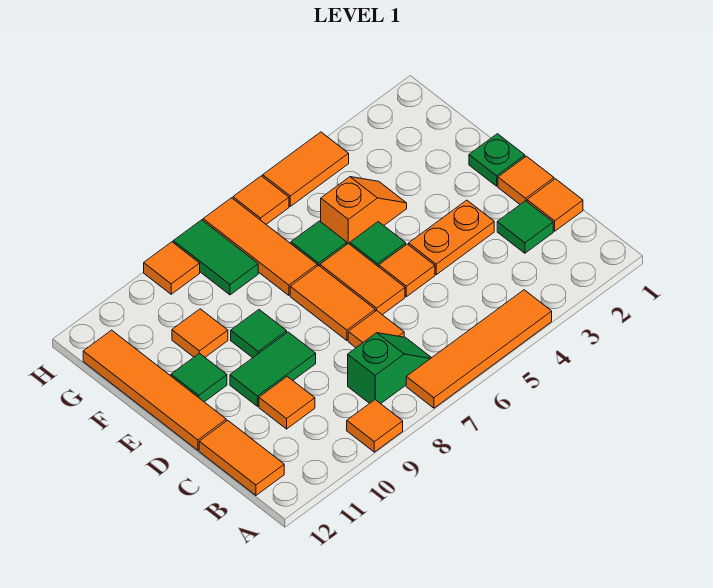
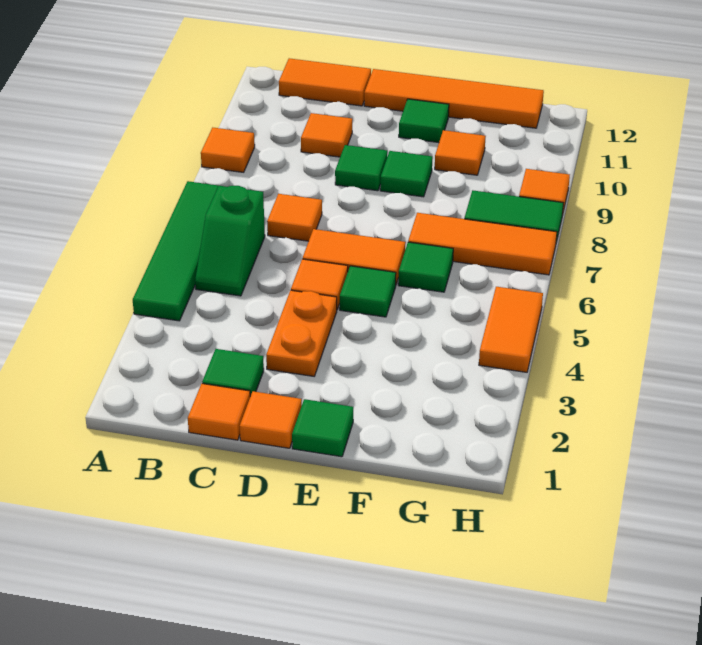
orange tile A4:A7 level 1 -> green tile A4:A7 level 1
green slope B7:B8 level 1 top 8 -> green slope B5:B6 level 1 top 6
orange tile D7:E7 level 1 -> none
green tile D9:D10 level 1 -> green tile D9 level 1
green plate E1 level 1 -> green tile E1 level 1
orange slope F4:F5 level 1 top 5 -> none
orange tile H6 level 1 -> none

